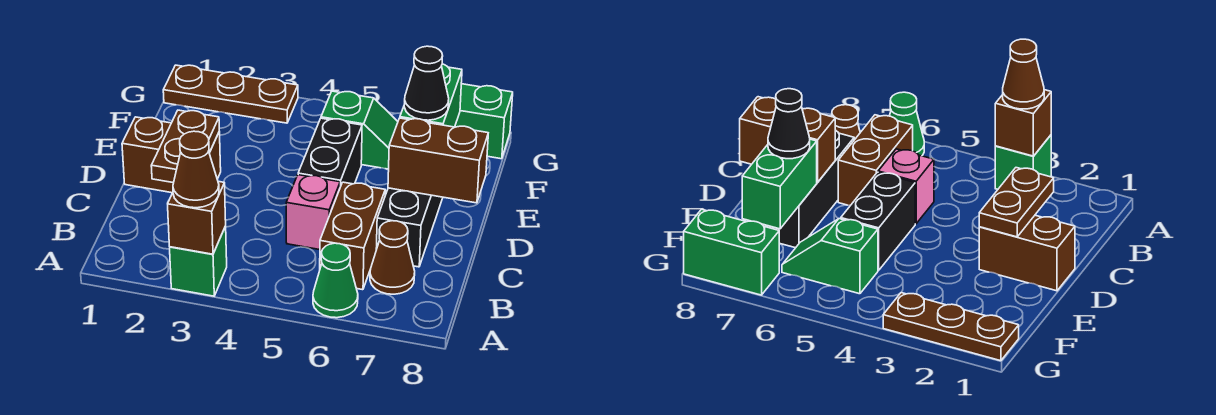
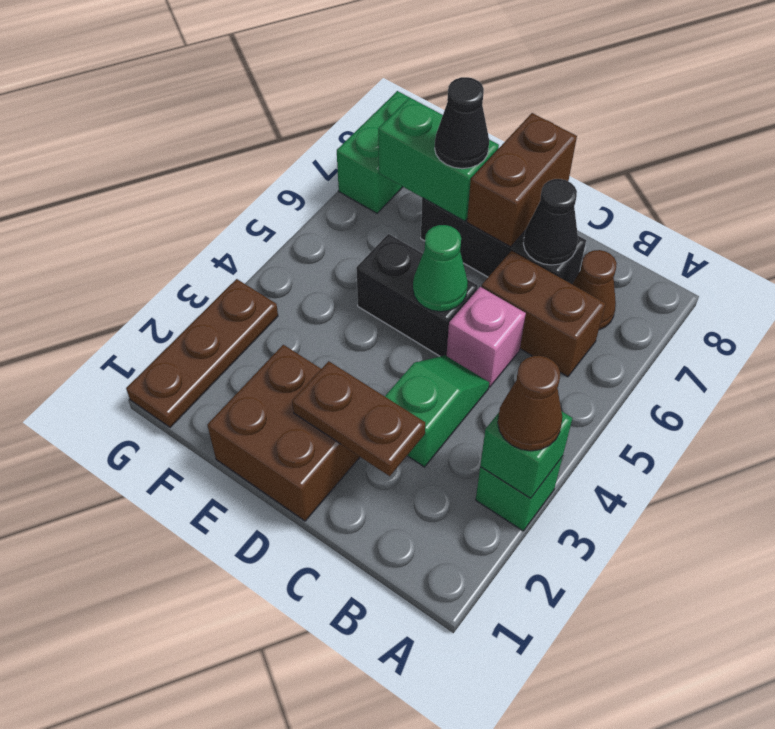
brown brick A3 level 2 -> green brick A3 level 2
green cone A6 level 1 -> green cone D5 level 2
none -> black cone C7 level 2
brown brick D1:D2 level 1 -> brown brick D1:E2 level 1
green slope F5:F6 level 1 top 5 -> green slope C3:C4 level 1 top 3

